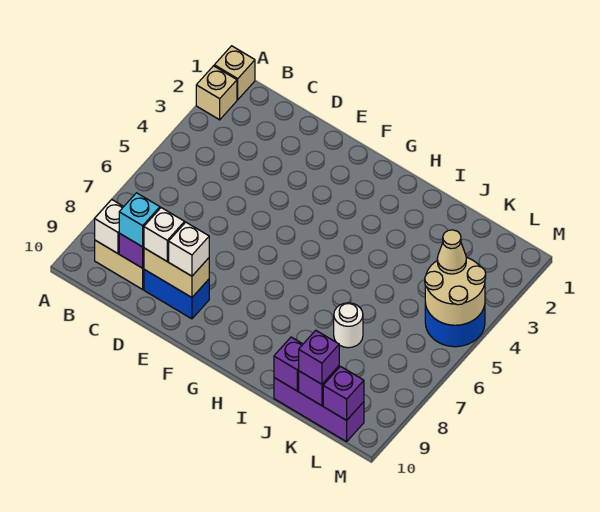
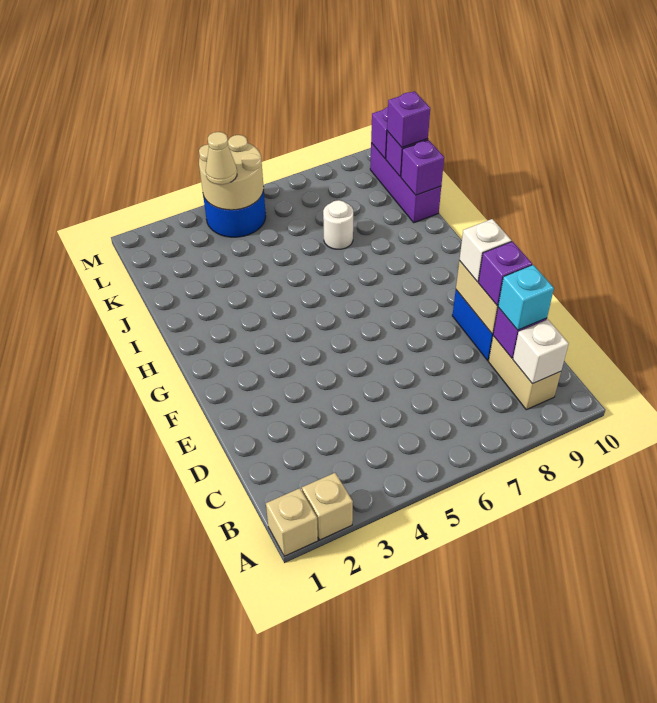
white brick D9 level 3 -> purple brick D9 level 3

